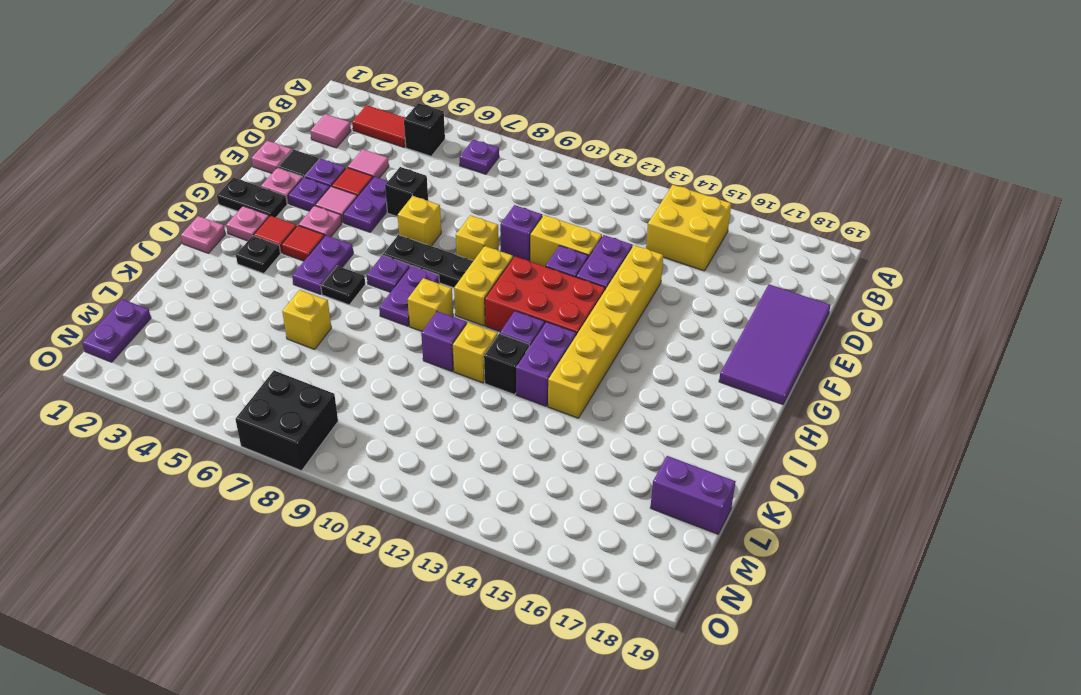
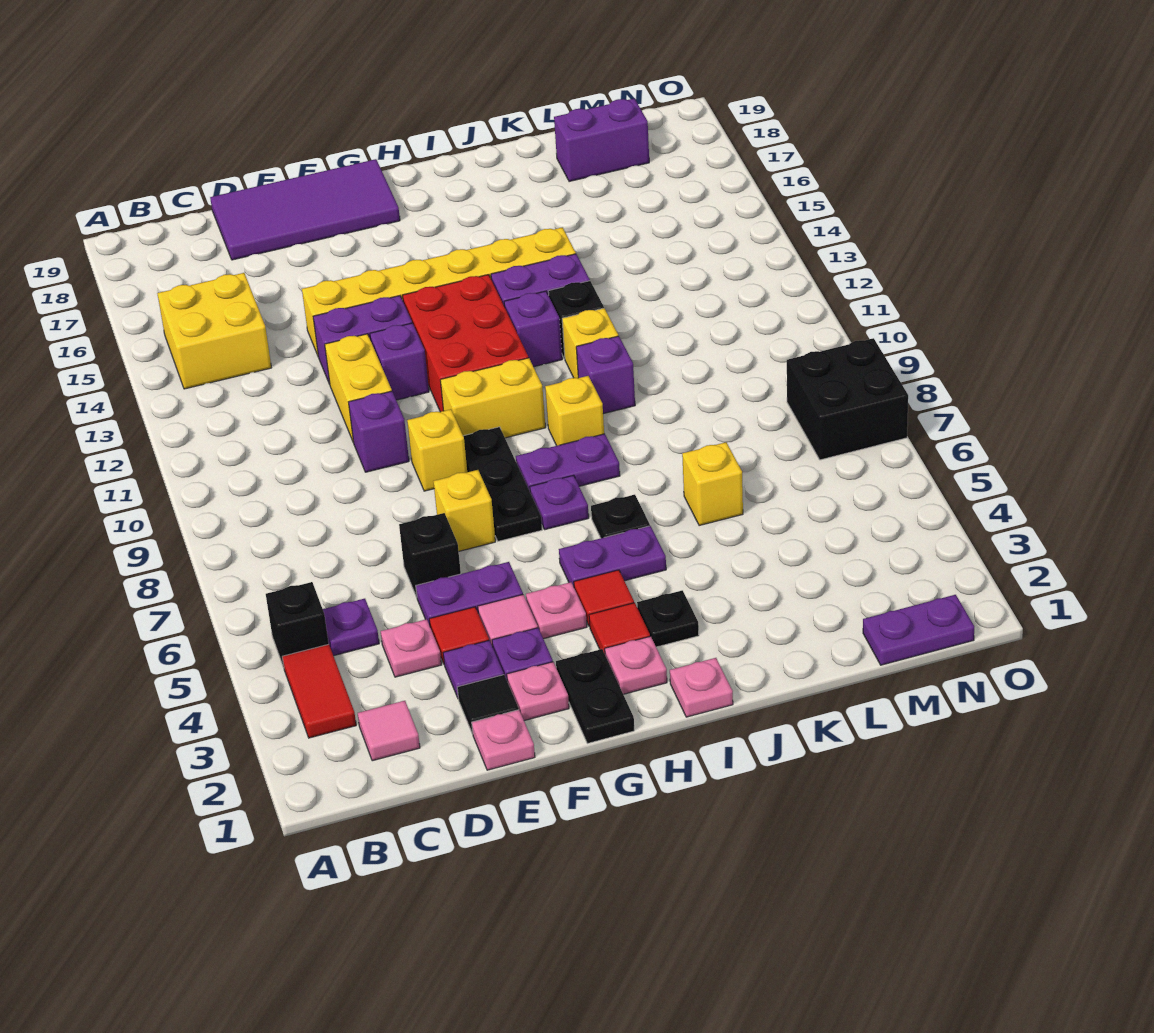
purple plate B7 level 1 -> purple plate C5 level 1
pink tile D4 level 1 -> pink plate D4 level 1
purple brick L18:L19 level 1 -> purple brick L18:M18 level 1

